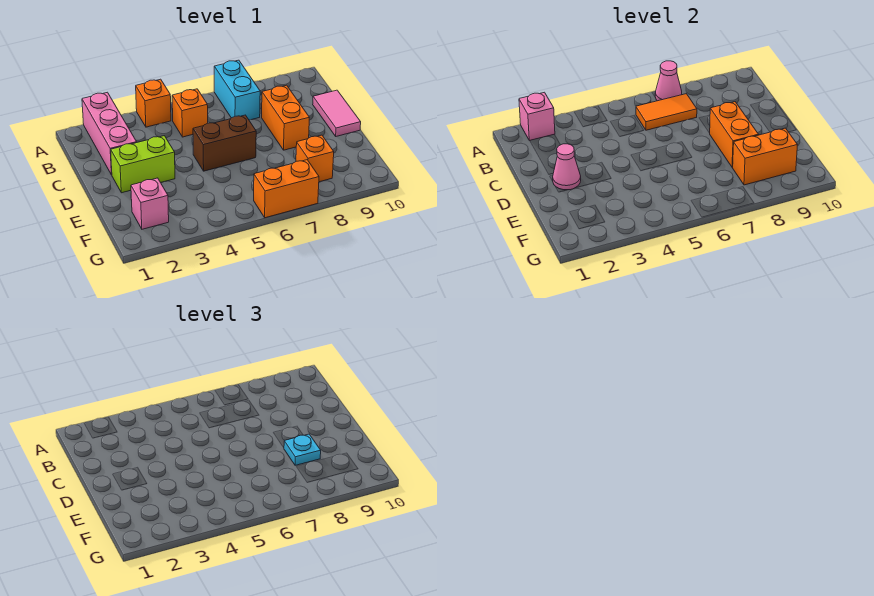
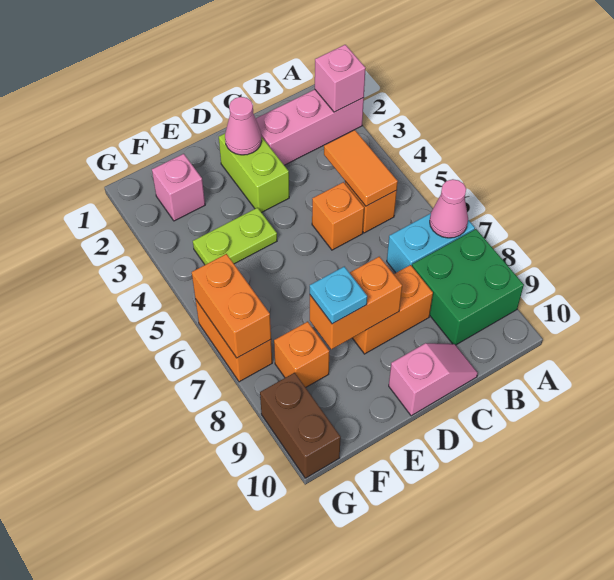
orange brick A4 level 1 -> orange brick C5 level 1
none -> green brick A8:B9 level 1
orange tile B6:B7 level 2 -> orange tile B4:B5 level 2
pink tile C10:D10 level 1 -> pink slope C10:D10 level 1 top D
brown brick D5:D6 level 1 -> brown brick G9:G10 level 1
none -> lime plate E4:F4 level 1
orange brick F8:F9 level 2 -> orange brick G6:G7 level 2

